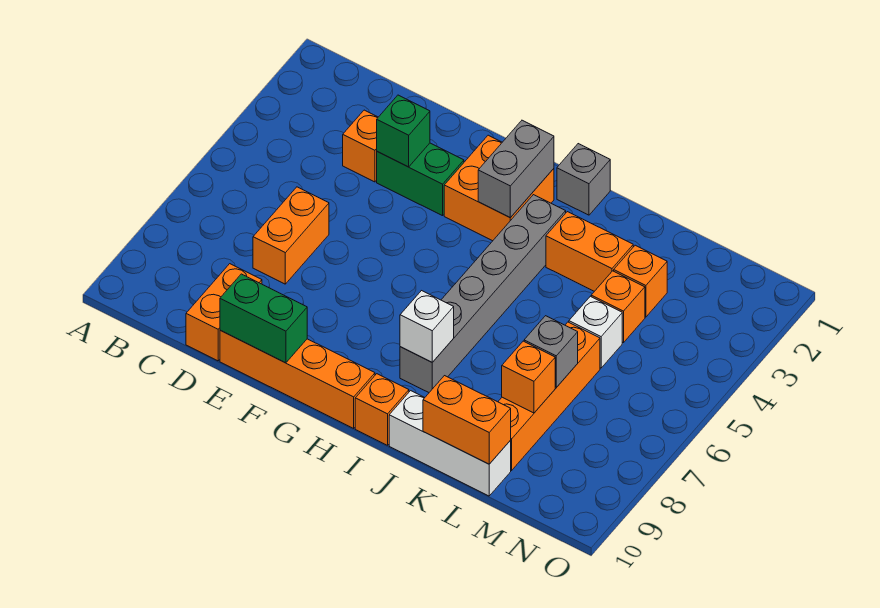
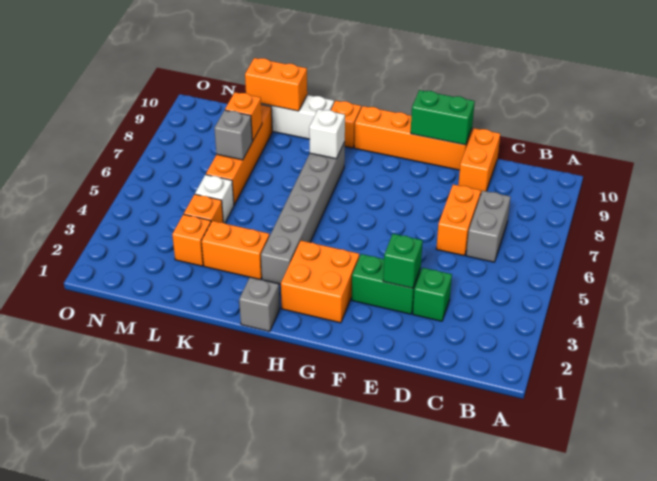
orange brick D3 level 1 -> green brick D3 level 1
grey brick H2:H3 level 2 -> grey brick C6:C7 level 1

